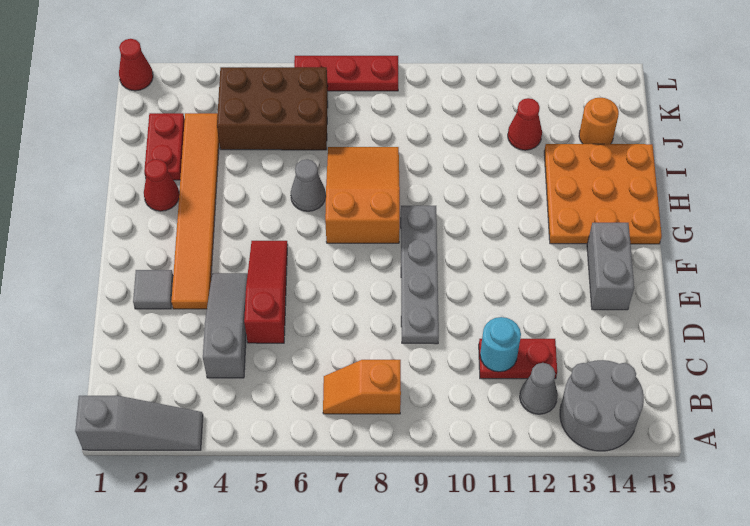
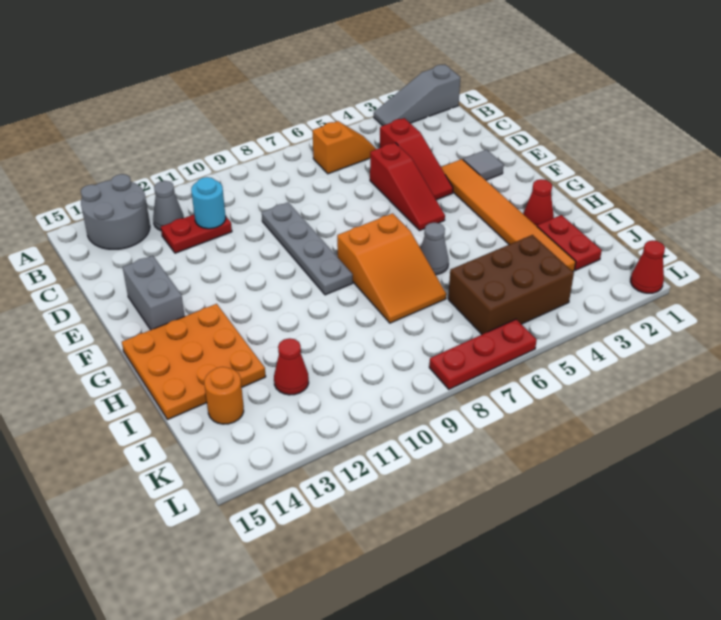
orange slope B7:B8 level 1 top 8 -> orange slope B5:B6 level 1 top 6
grey slope C4:E4 level 1 top C -> red slope C4:E4 level 1 top C

